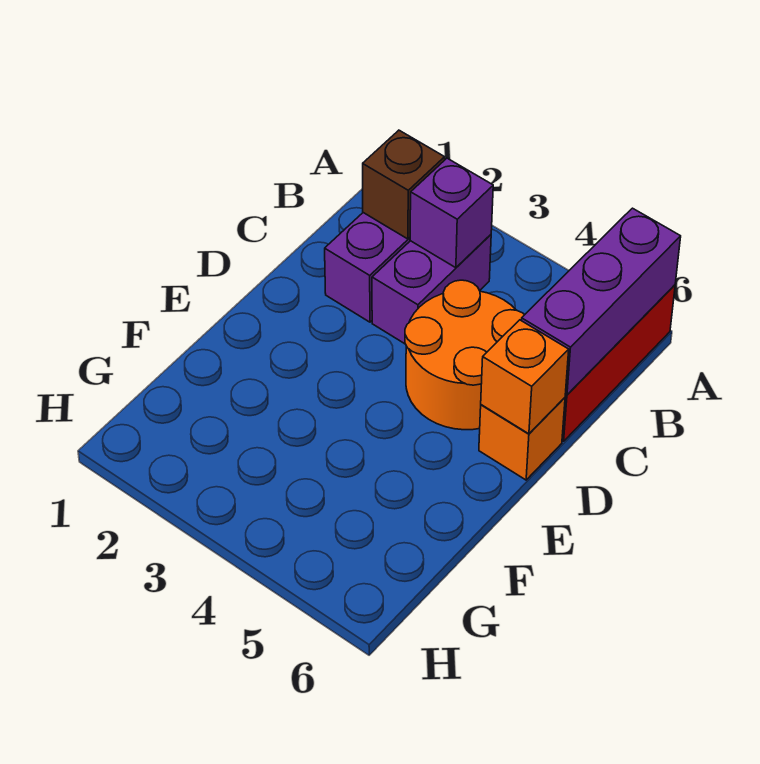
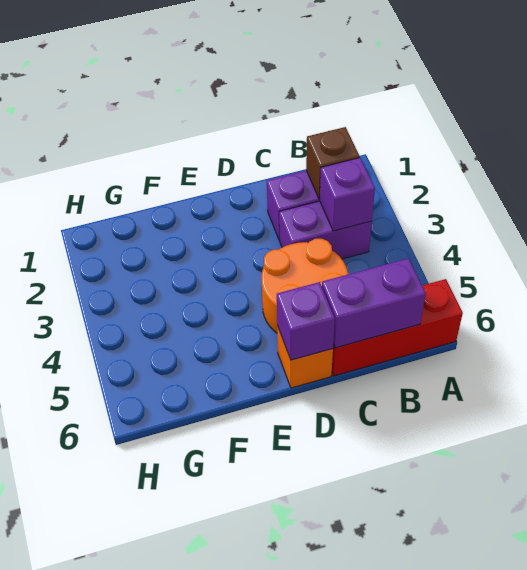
purple brick A6:C6 level 2 -> purple brick B6:C6 level 2
orange brick D6 level 2 -> purple brick D6 level 2

